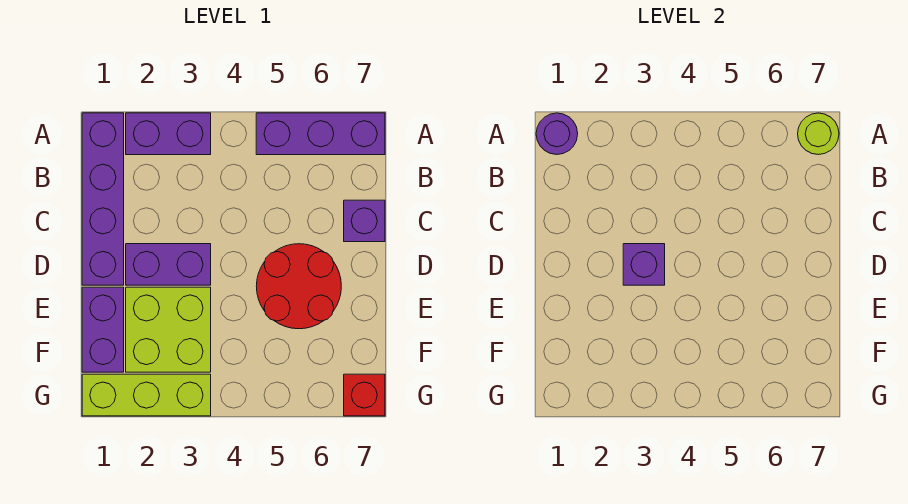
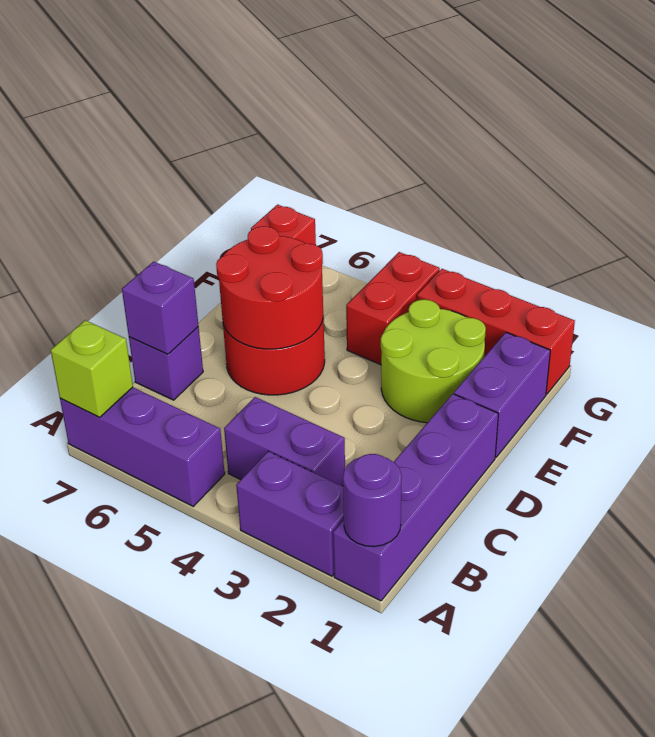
lime round brick A7 level 2 -> lime brick A7 level 2
purple brick D2:D3 level 1 -> purple brick B3:B4 level 1
purple brick D3 level 2 -> purple brick C7 level 2
none -> red round brick D5:E6 level 2
lime brick E2:F3 level 1 -> lime round brick E2:F3 level 1
none -> red brick F4:G4 level 1
lime brick G1:G3 level 1 -> red brick G1:G3 level 1

